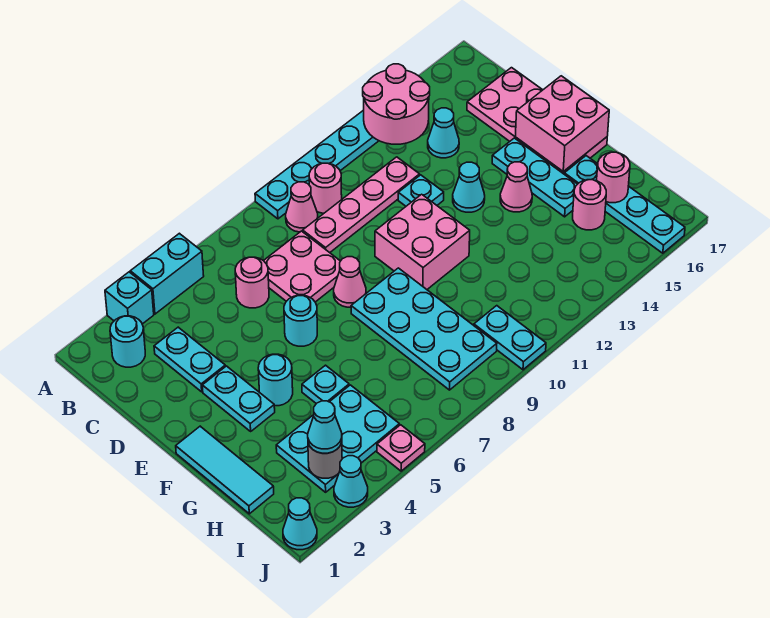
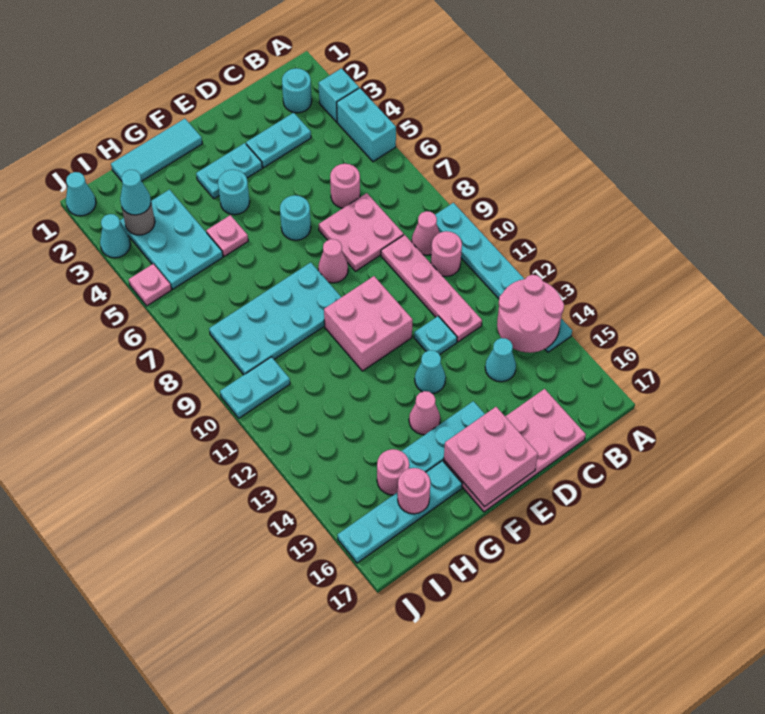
cyan plate G5 level 1 -> pink plate G5 level 1

